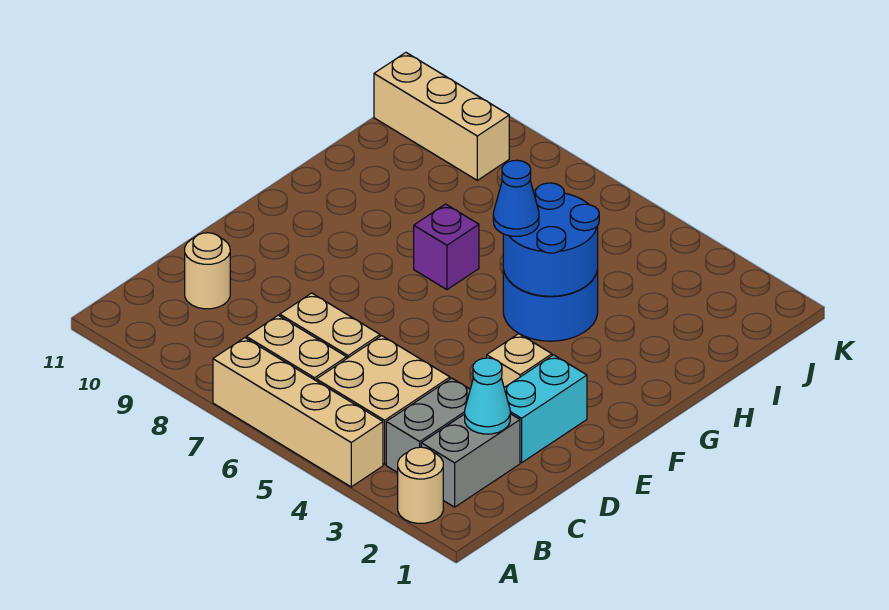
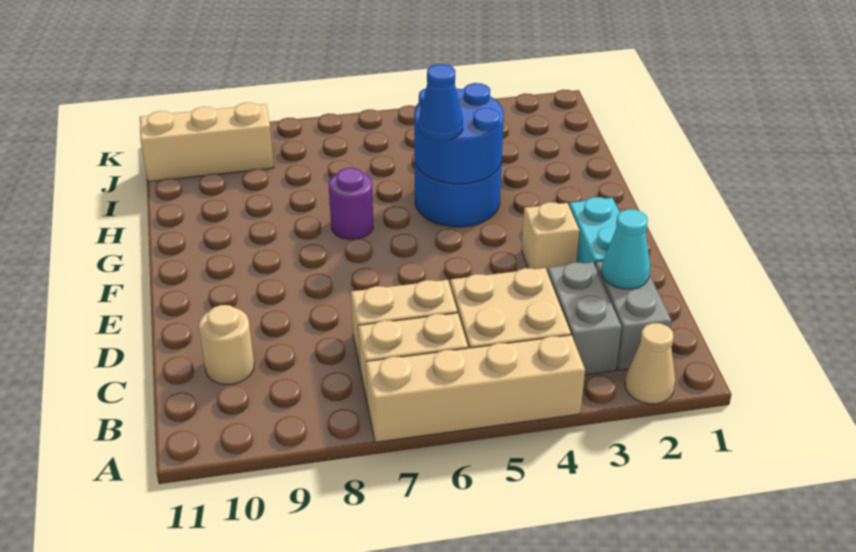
tan round brick A2 level 1 -> tan cone A2 level 1
purple brick G7 level 1 -> purple round brick G7 level 1

